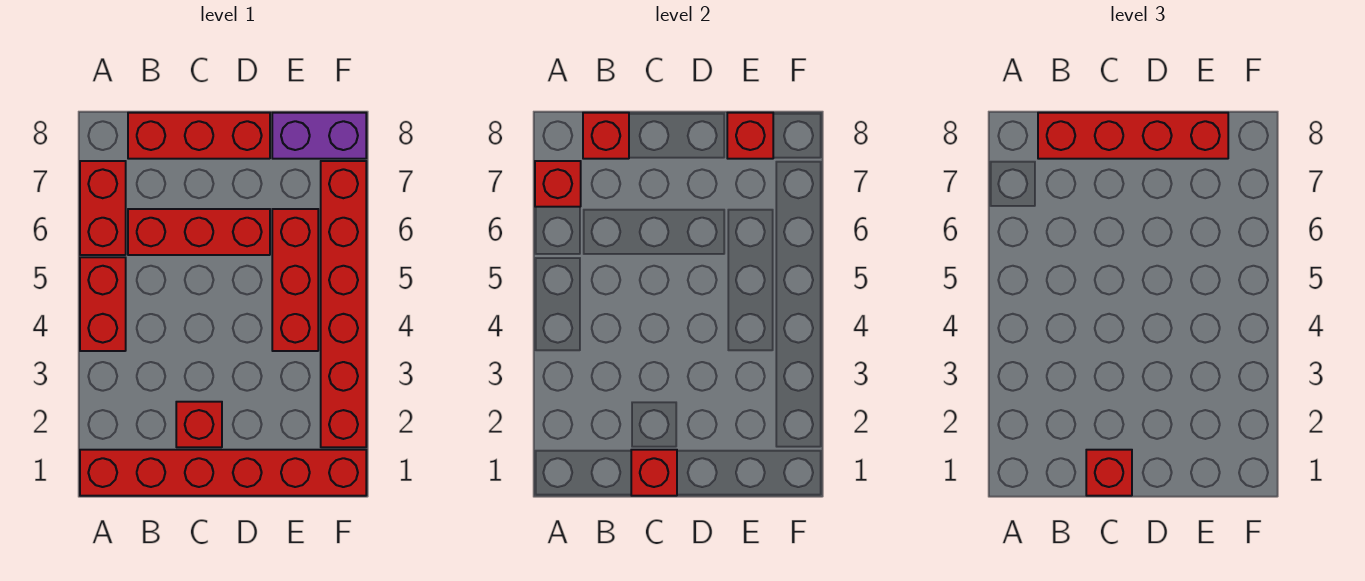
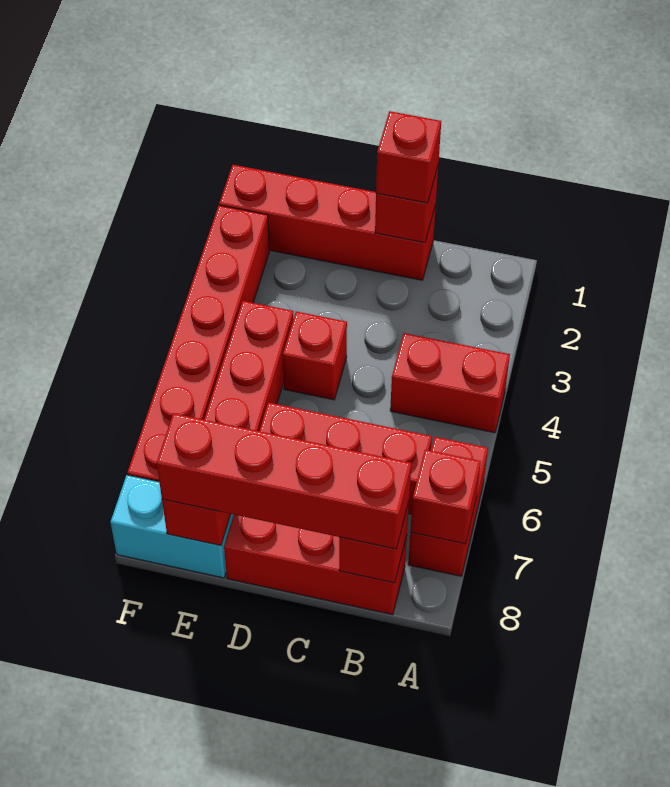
red brick A1:F1 level 1 -> red brick C1:F1 level 1
red brick A4:A5 level 1 -> red brick A4:B4 level 1
red brick C2 level 1 -> red brick D4 level 1
purple brick E8:F8 level 1 -> cyan brick E8:F8 level 1

